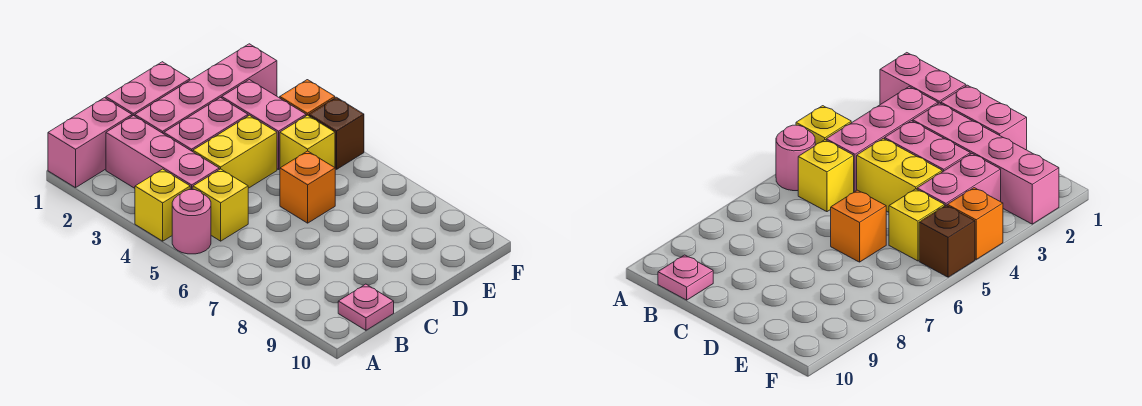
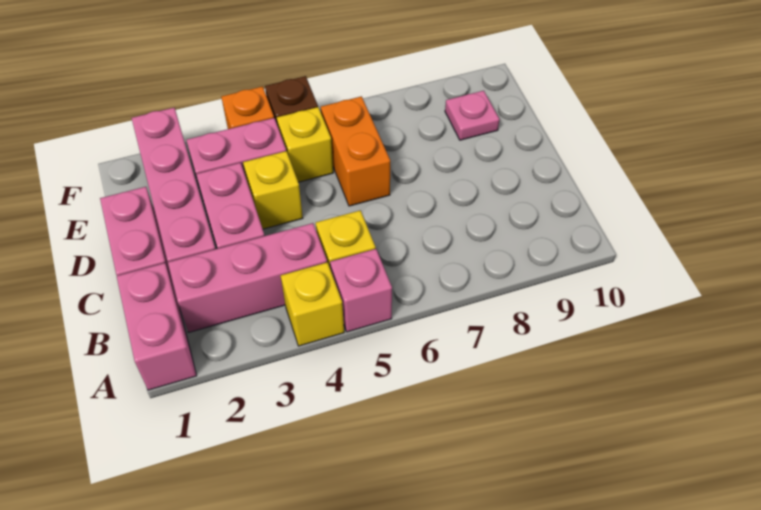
pink round brick A5 level 1 -> pink brick A5 level 1
pink plate B10 level 1 -> pink plate E9 level 1
yellow brick C4:D4 level 1 -> yellow brick D4 level 1
orange brick D6 level 1 -> orange brick D6:E6 level 1

